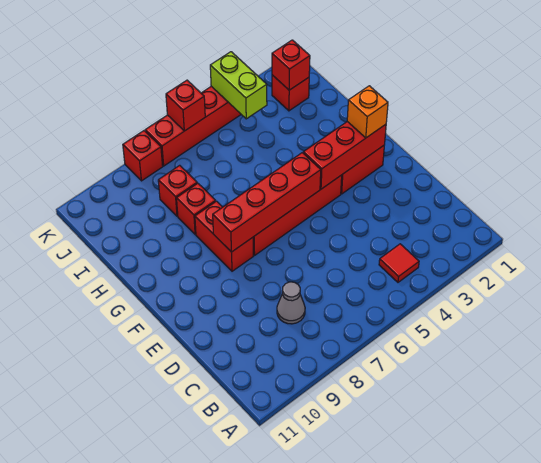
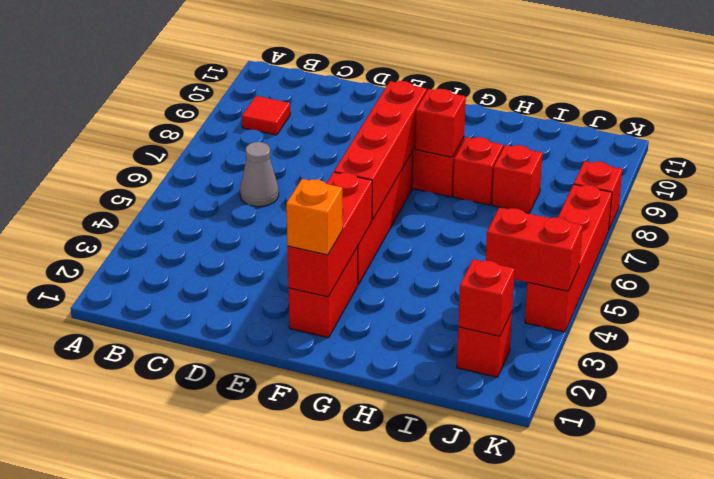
red tile B4 level 1 -> red tile B9 level 1
grey cone C8 level 1 -> grey cone C6 level 1
lime brick J4:K4 level 2 -> red brick J4:K4 level 2
red brick K6 level 2 -> red brick G8 level 2

